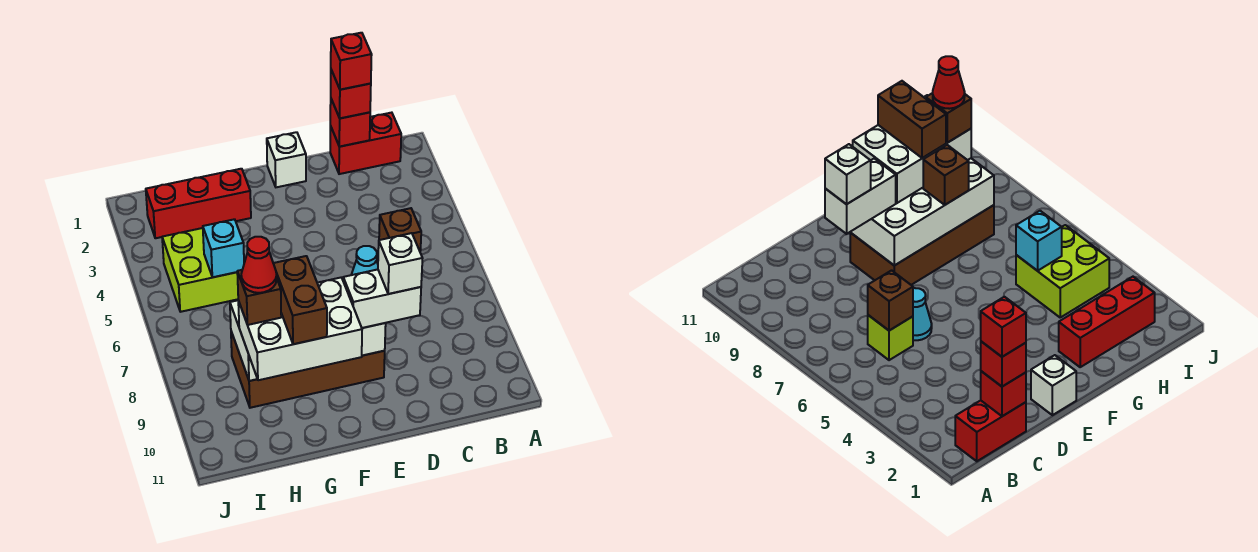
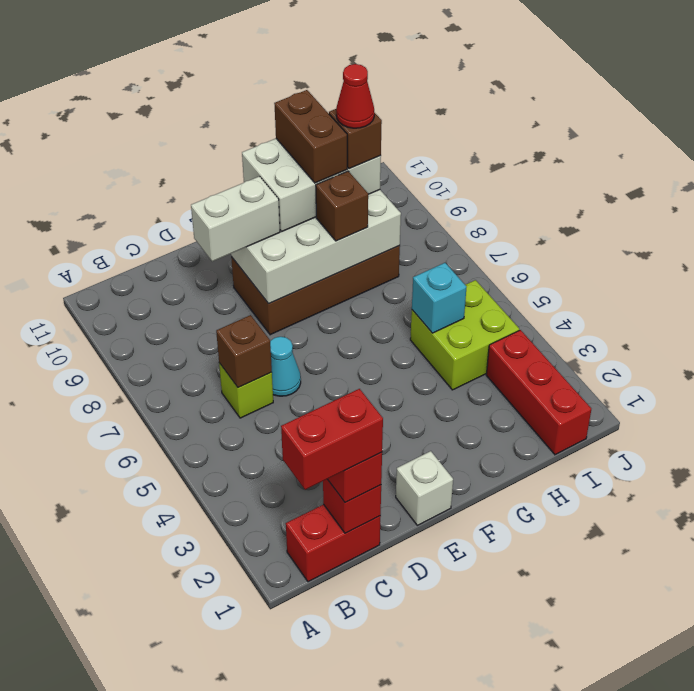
red brick C1 level 4 -> red brick B1:C1 level 4
white brick D9 level 4 -> none
red brick G2:I2 level 1 -> red brick I1:I3 level 1

